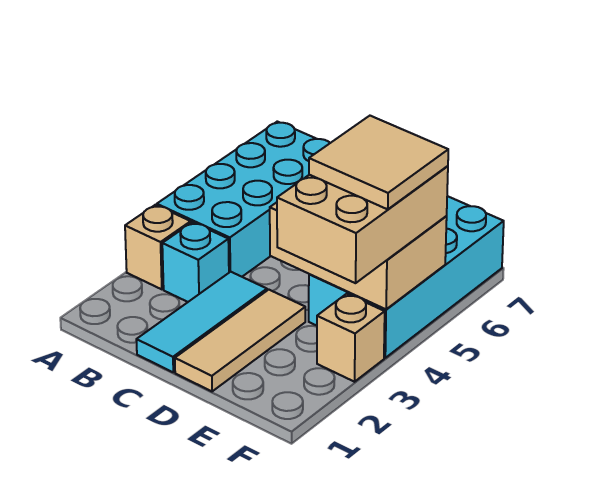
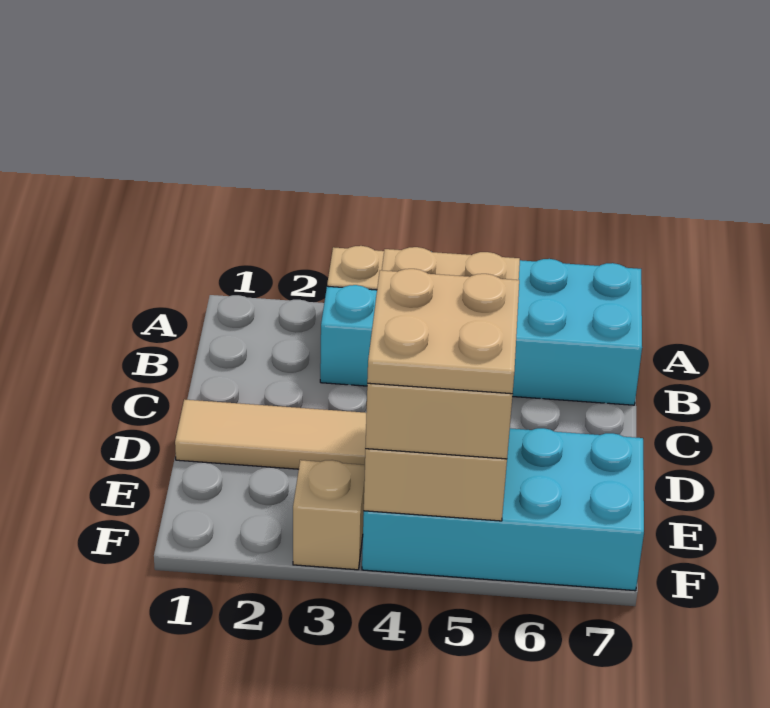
cyan tile C1:C3 level 1 -> none
tan brick E3:F5 level 3 -> tan brick D4:F5 level 3
tan tile E4:F5 level 4 -> tan plate E4:F5 level 4

